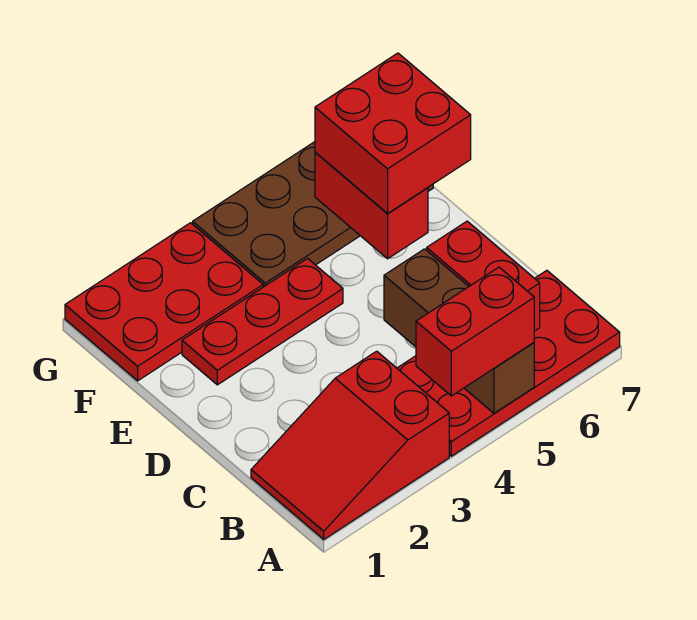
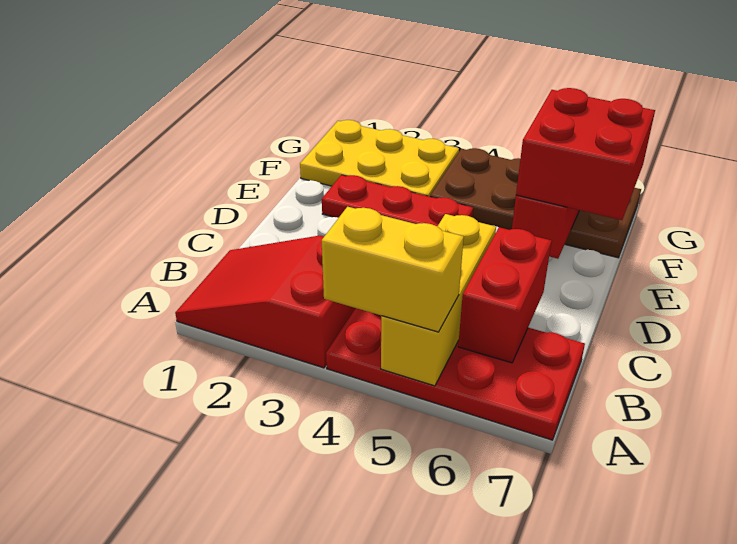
red brick A4:A5 level 3 -> yellow brick A4:A5 level 3
brown brick A5:C5 level 2 -> yellow brick A5:C5 level 2
red plate F1:G3 level 1 -> yellow plate F1:G3 level 1

